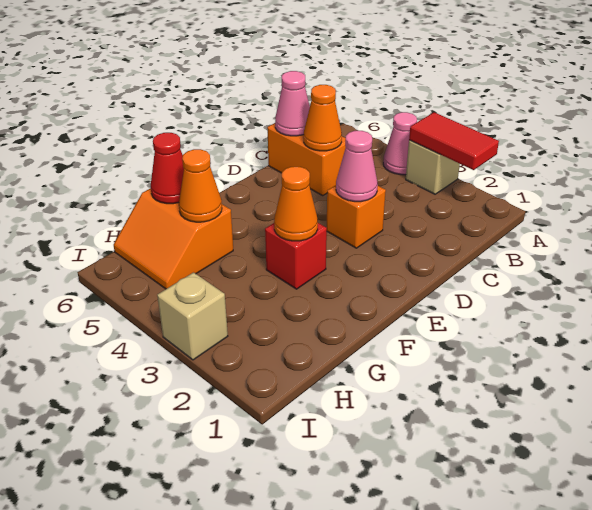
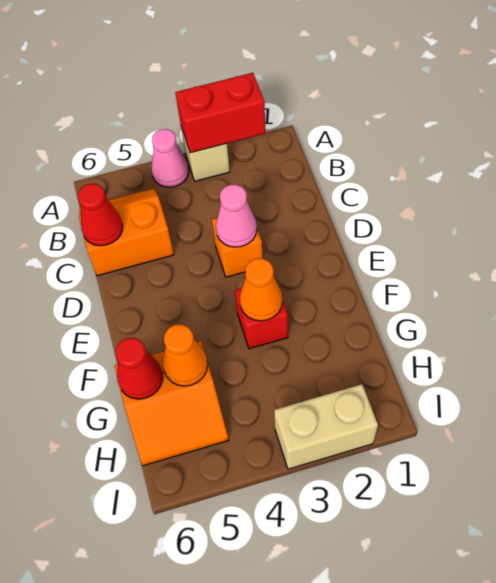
red tile A2:A3 level 2 -> red brick A2:A3 level 2
orange cone C5 level 2 -> none
pink cone C6 level 2 -> red cone C6 level 2
tan brick I3 level 1 -> tan brick I2:I3 level 1

